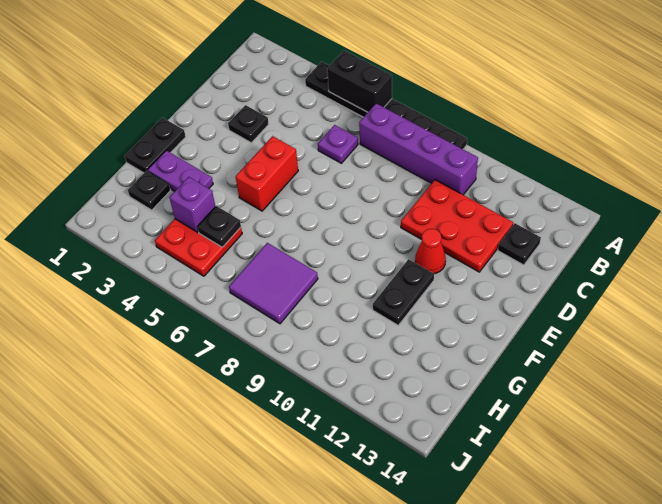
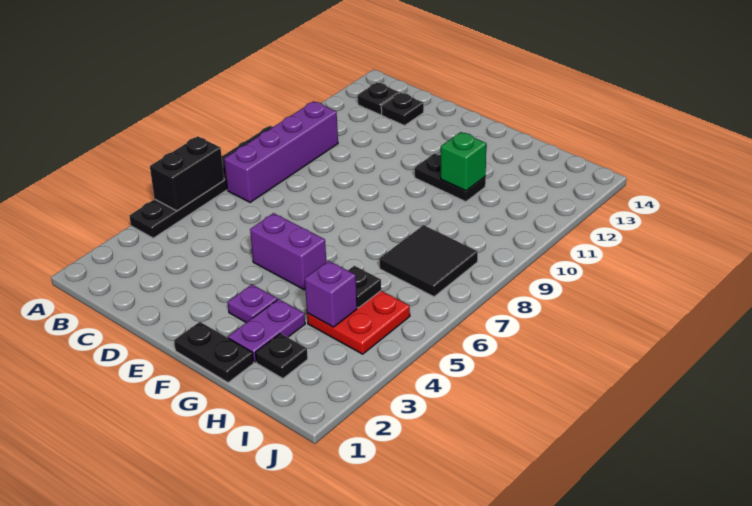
purple plate C6 level 1 -> purple plate F3 level 1
red plate C10:D12 level 1 -> none
black plate D3 level 1 -> black plate B13 level 1
red brick E5:F5 level 1 -> purple brick E5:F5 level 1
red cone E11 level 1 -> none
none -> green brick G11 level 2
purple tile H7:I8 level 1 -> black tile H7:I8 level 1

